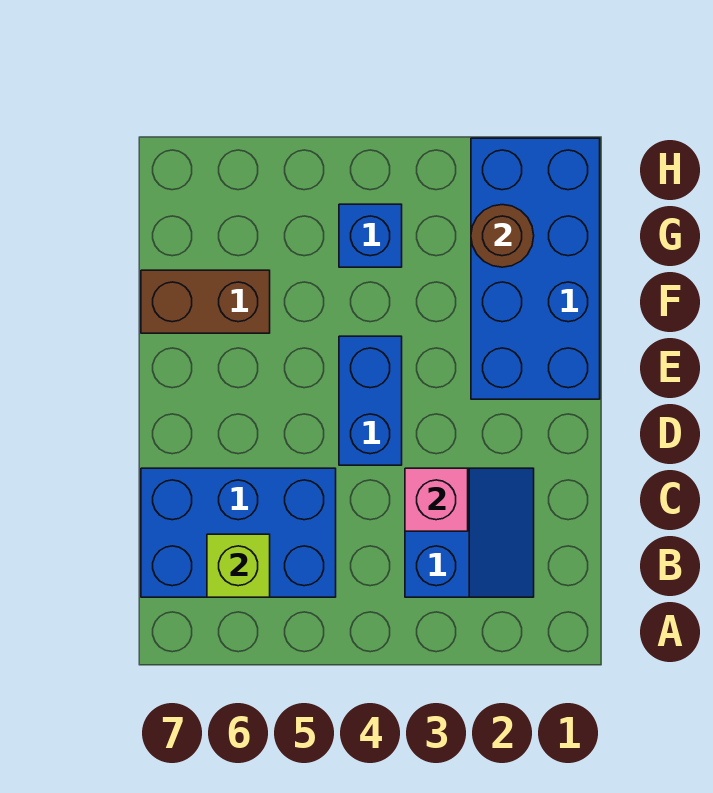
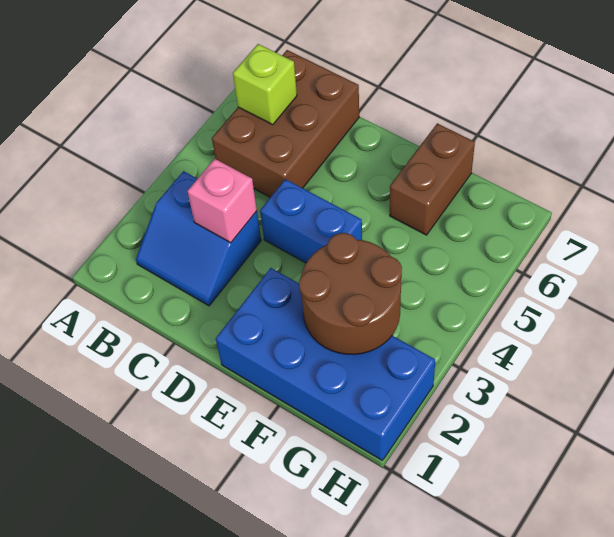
blue brick B5:C7 level 1 -> brown brick B5:C7 level 1
brown round brick G2 level 2 -> brown round brick F2:G3 level 2
blue brick G4 level 1 -> none

